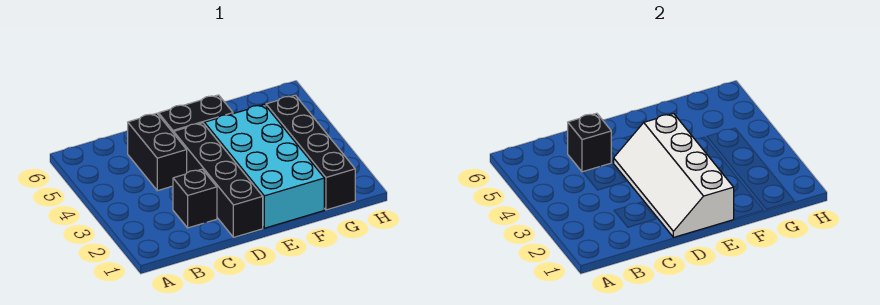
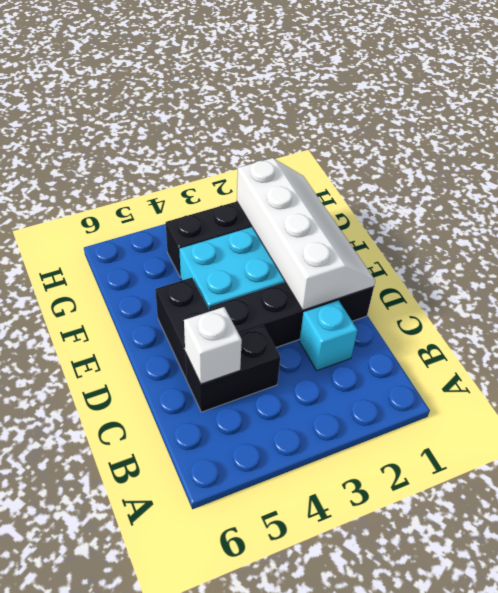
black brick C2 level 1 -> cyan brick C2 level 1
black brick C5 level 2 -> white brick C5 level 2
white slope D1:E4 level 2 top E -> white slope D1:G2 level 2 top 2

